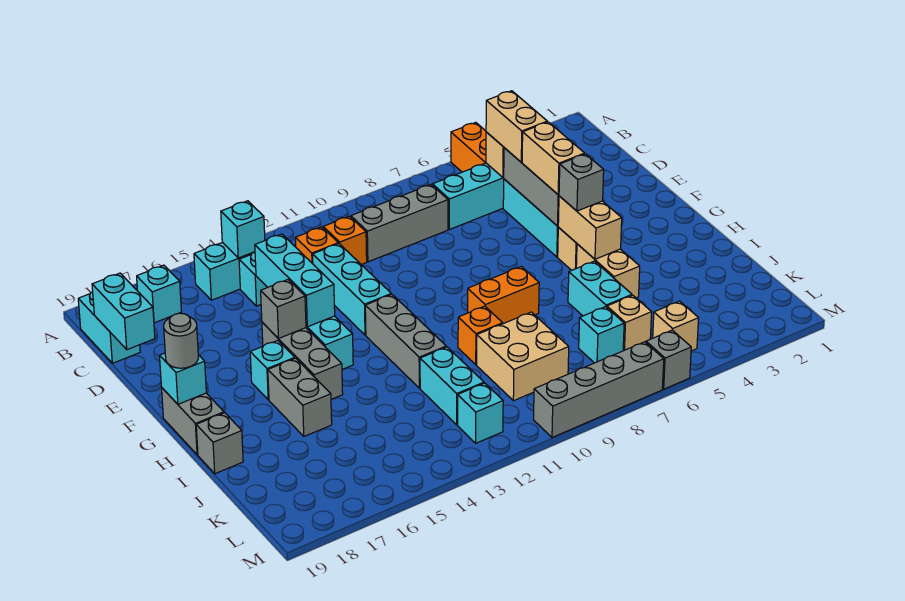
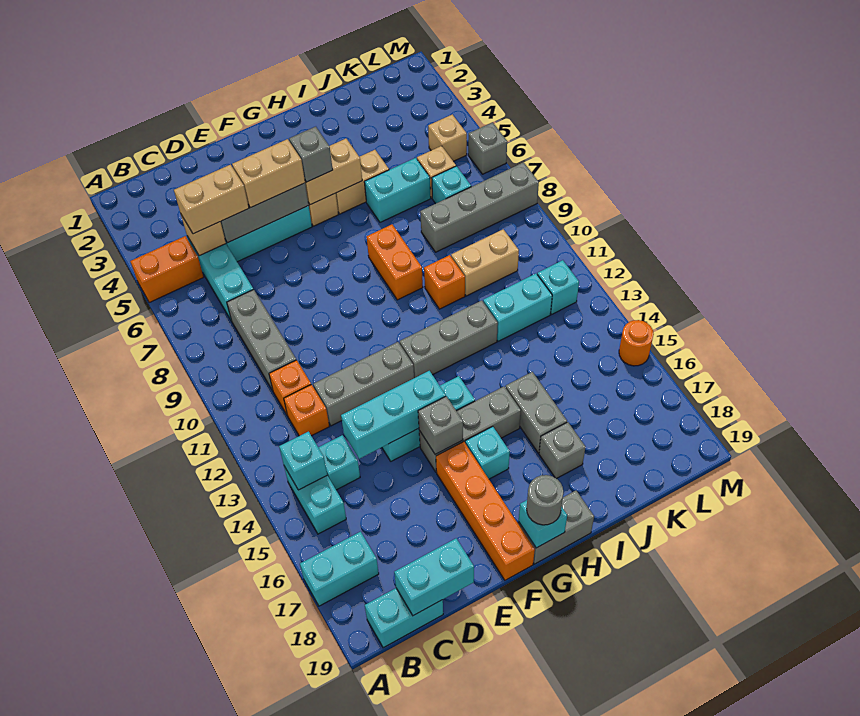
cyan brick B17 level 1 -> cyan brick A17:B17 level 1
cyan brick D12:F12 level 1 -> grey brick D12:F12 level 1
none -> orange brick F16:F19 level 1
grey brick H16:I16 level 1 -> grey brick I15:I16 level 1
grey brick I19 level 1 -> grey brick I17 level 1
tan brick J9:K10 level 1 -> tan brick J10:K10 level 1
grey brick M7:M10 level 1 -> grey brick J8:M8 level 1
none -> orange round brick M15 level 1

